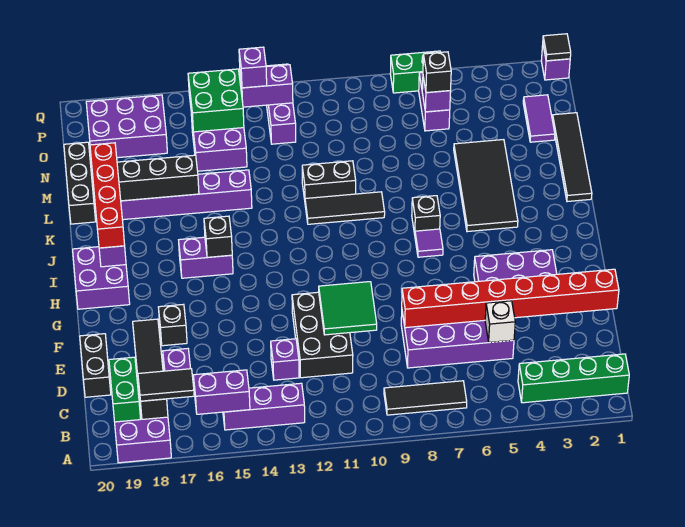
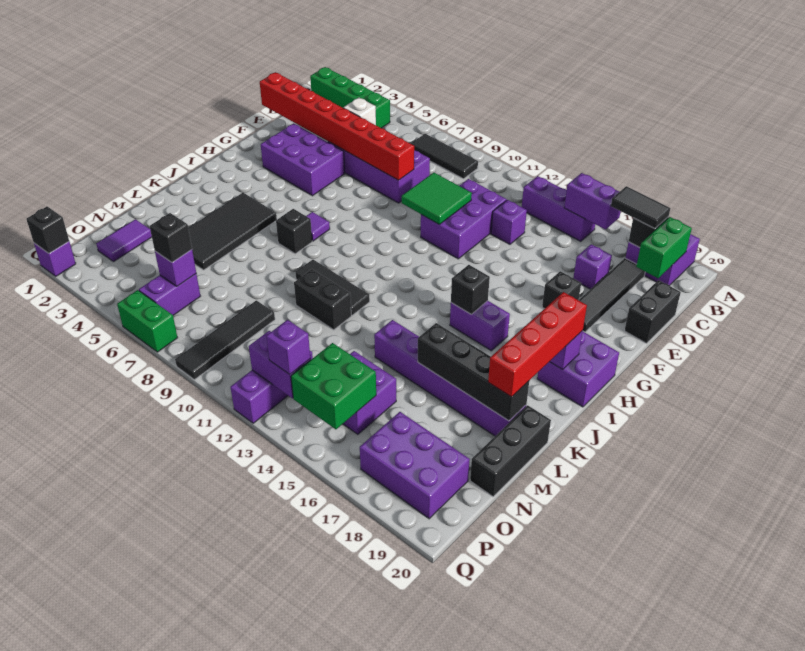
black brick D11:F12 level 1 -> purple brick D11:F12 level 1
black tile K1:N1 level 1 -> black tile N9:Q9 level 1
black tile Q1 level 2 -> black brick Q1 level 2

